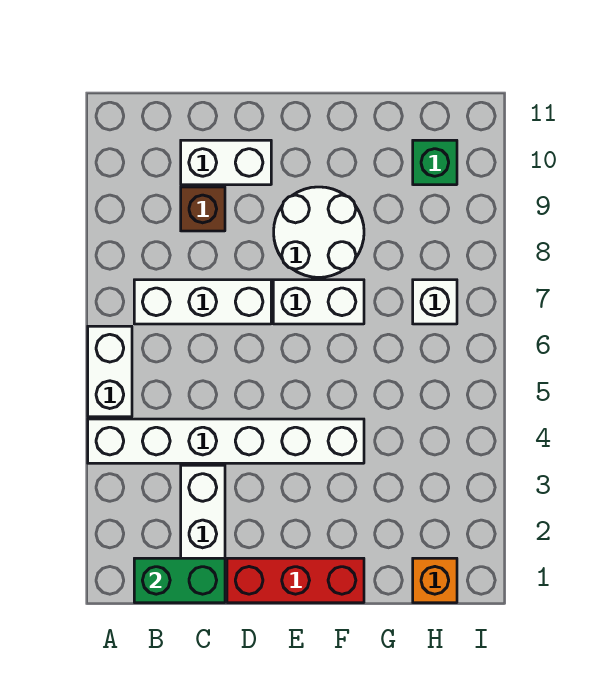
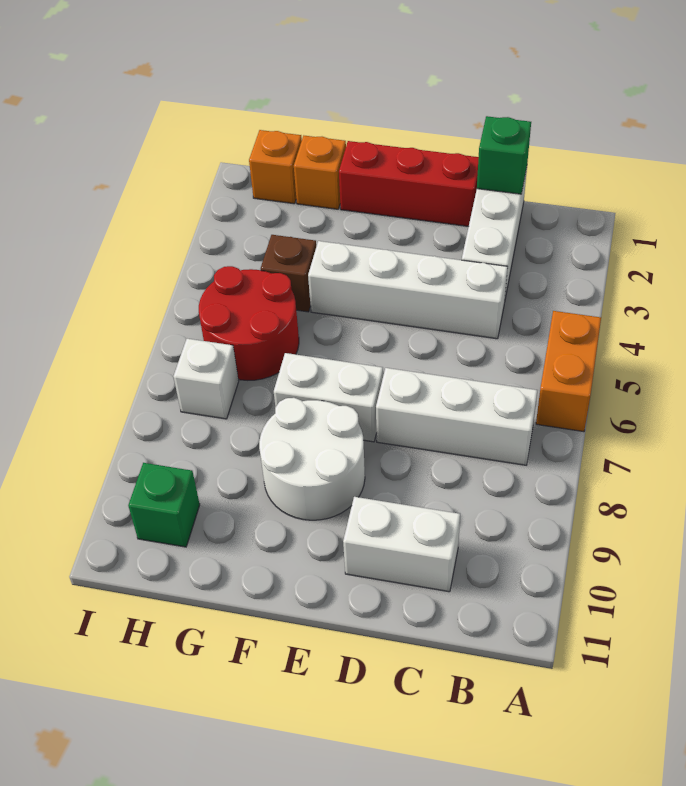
white brick A4:F4 level 1 -> white brick C4:F4 level 1
white brick A5:A6 level 1 -> orange brick A5:A6 level 1
green brick B1:C1 level 2 -> green brick C1 level 2
brown brick C9 level 1 -> brown brick G4 level 1
none -> orange brick G1 level 1
none -> red round brick G5:H6 level 1

